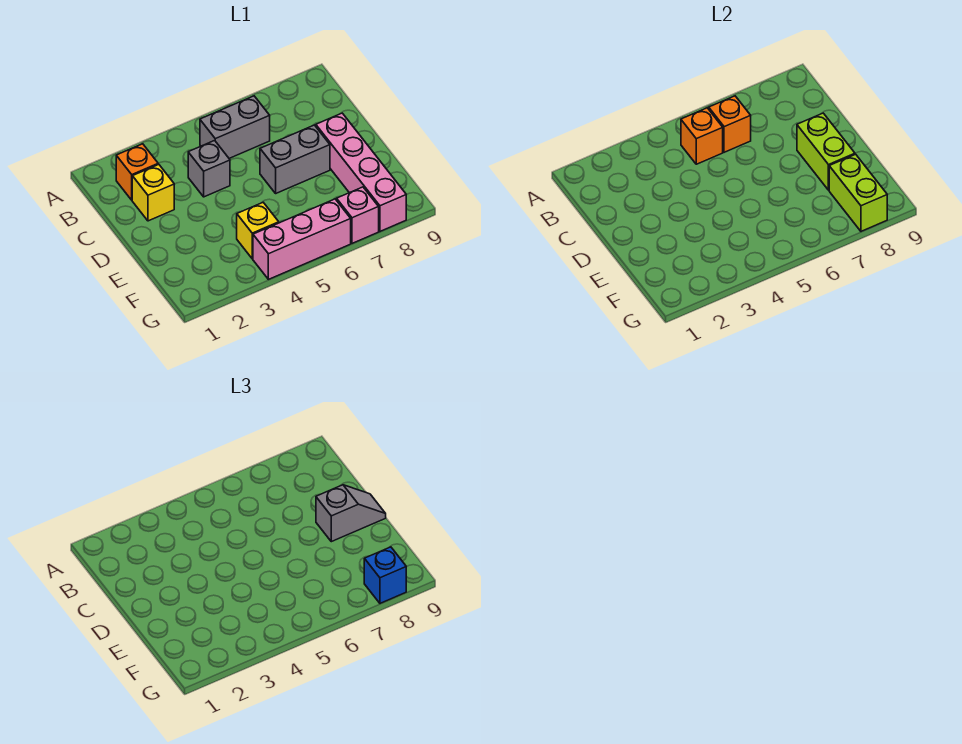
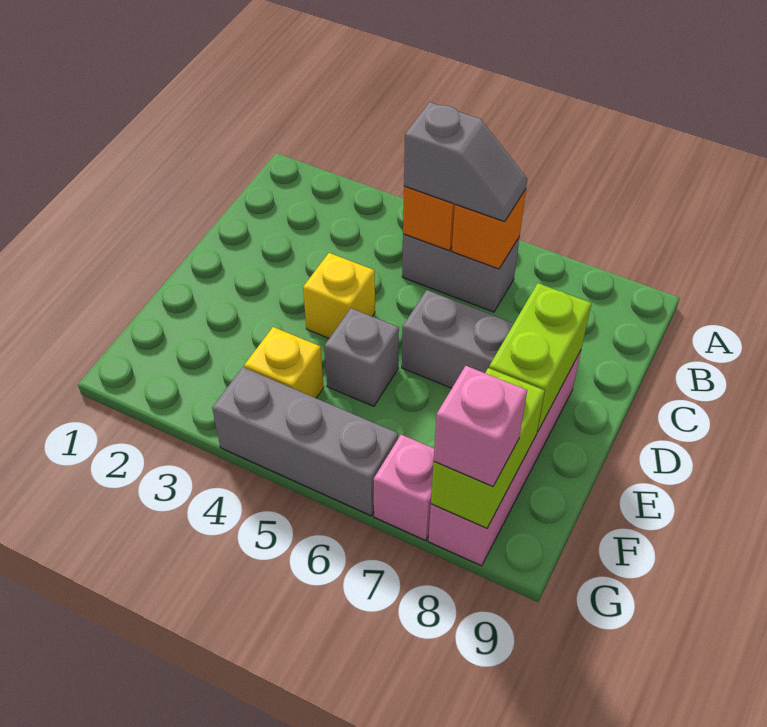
orange brick B2 level 1 -> none
yellow brick C2 level 1 -> yellow brick D4 level 1
grey brick C4 level 1 -> grey brick E5 level 1
grey slope D8:D9 level 3 top 8 -> grey slope B5:B6 level 3 top 5
pink brick G4:G6 level 1 -> grey brick G4:G6 level 1
blue brick G8 level 3 -> pink brick G8 level 3

